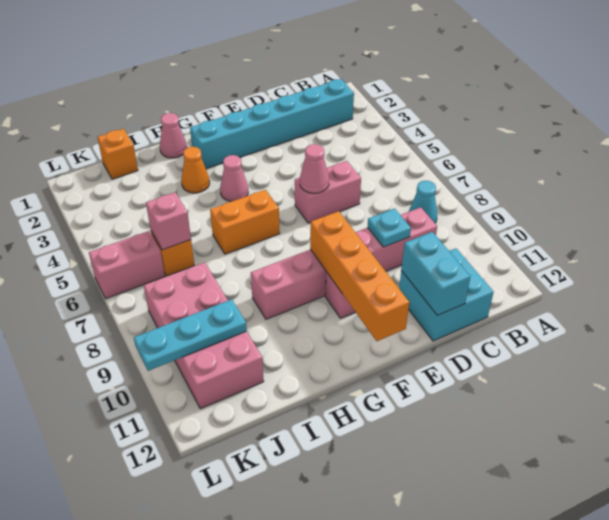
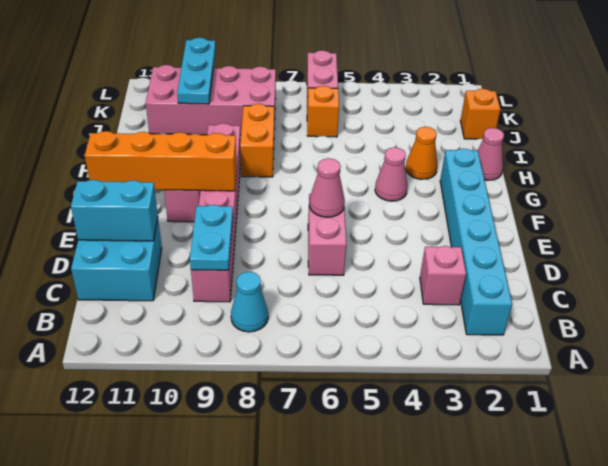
cyan plate D9 level 2 -> cyan plate C9:D9 level 2
orange brick G6:H6 level 1 -> orange brick H8:I8 level 1
pink brick J6 level 2 -> pink brick C3 level 1

